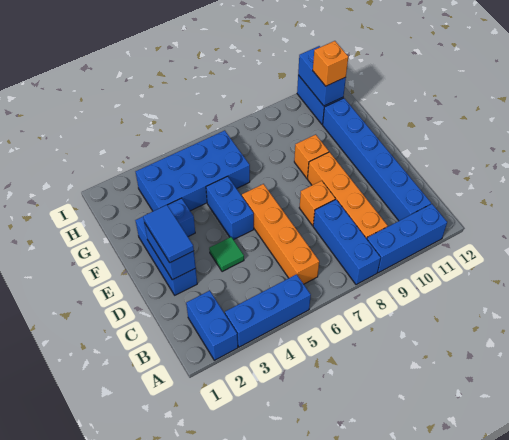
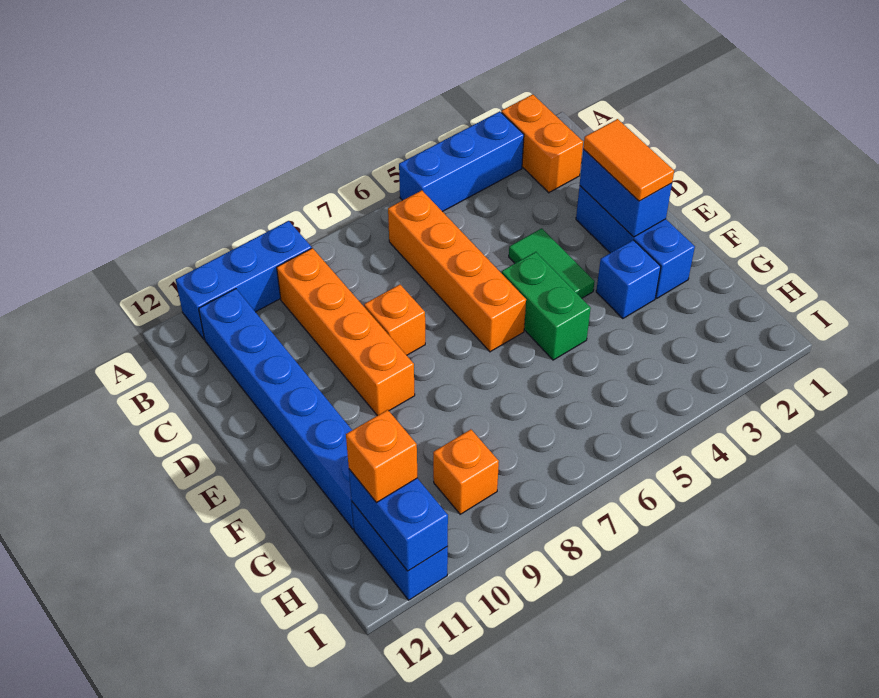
blue brick A2:B2 level 1 -> orange brick A2:B2 level 1
blue brick A8:C8 level 1 -> none
blue tile D2:E2 level 3 -> orange tile D2:E2 level 3
green tile D4 level 1 -> green tile D4:E4 level 1
blue brick E5:F5 level 1 -> green brick E5:F5 level 1
orange brick F9 level 1 -> orange brick H9 level 1
blue brick G3:H6 level 1 -> none

